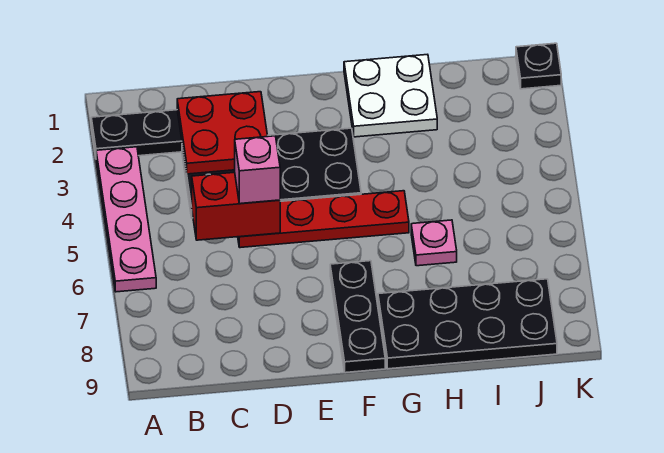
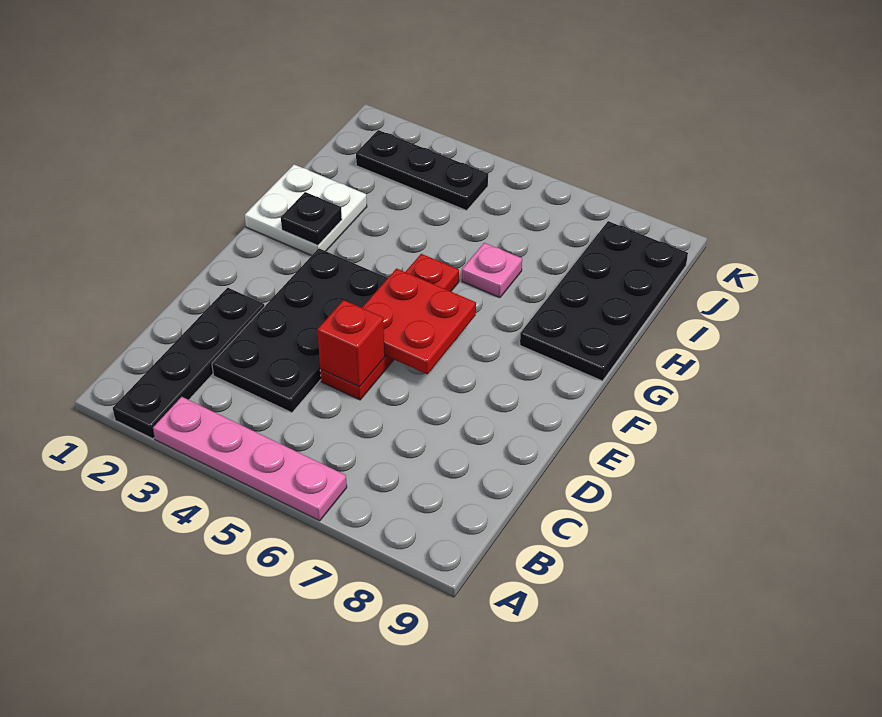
red plate C2:D3 level 2 -> red plate E5:F6 level 2
red brick C5:D5 level 2 -> red brick D5 level 2
pink brick D5 level 3 -> none
black plate F7:F9 level 1 -> black plate J2:J4 level 1
black plate K1 level 1 -> black plate G2 level 2

